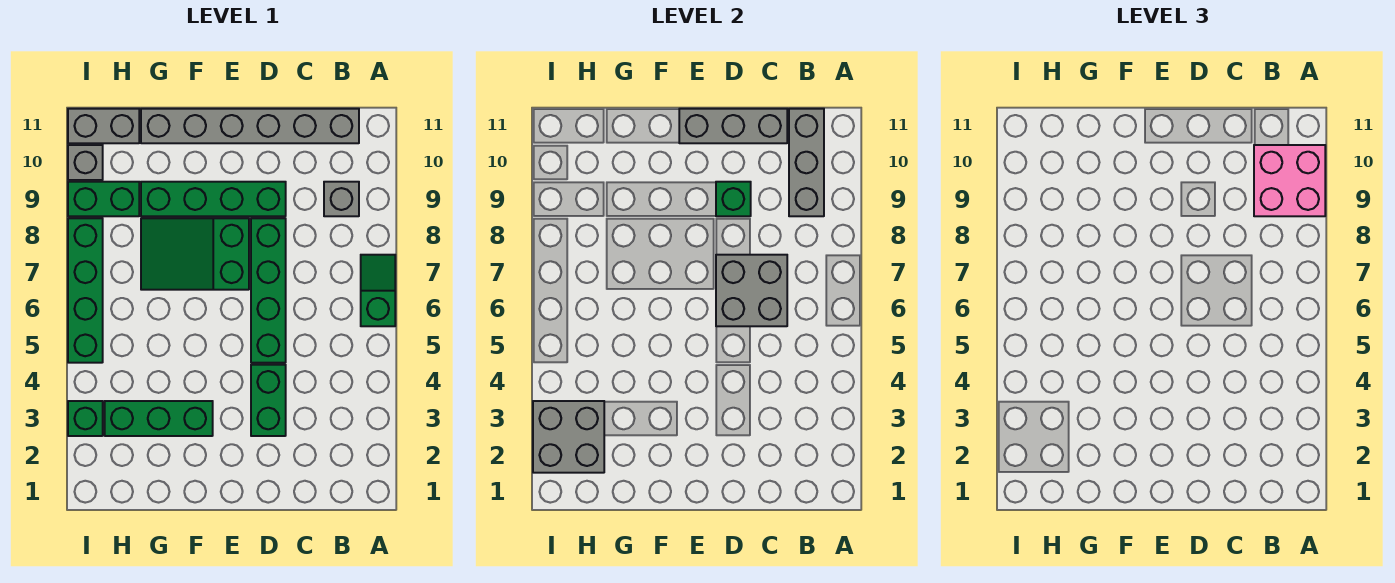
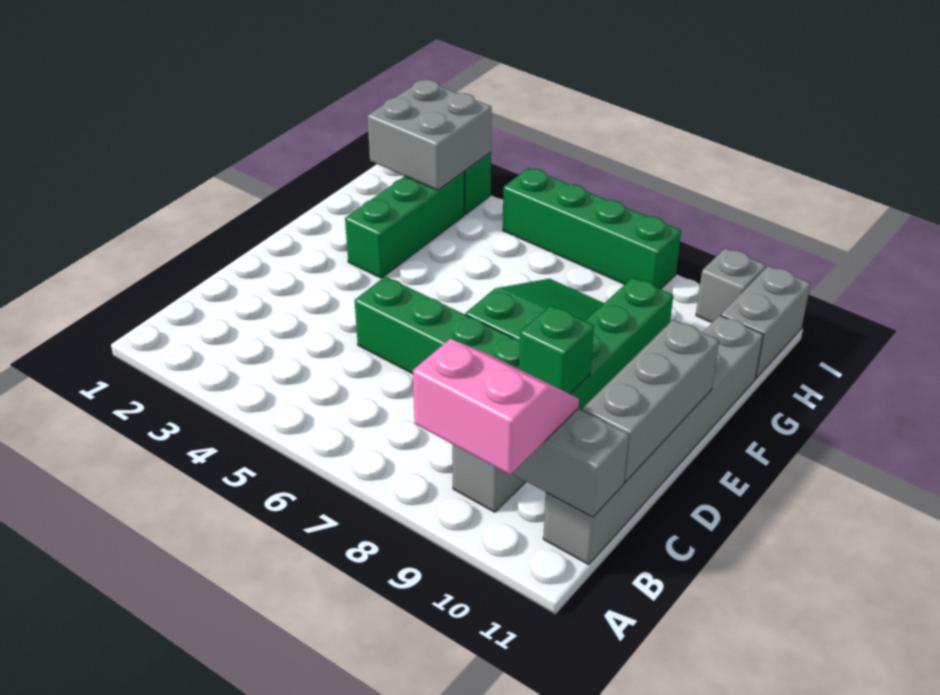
green slope A6:A7 level 1 top 6 -> none
pink brick A9:B10 level 3 -> pink slope A9:B10 level 3 top A
grey brick C6:D7 level 2 -> none
green brick D3:D4 level 1 -> none
green brick H9:I9 level 1 -> none

